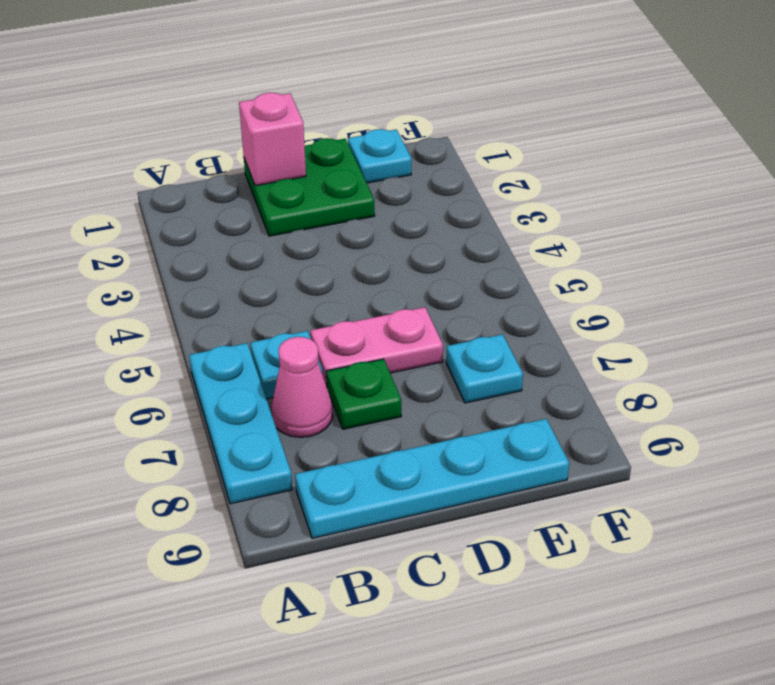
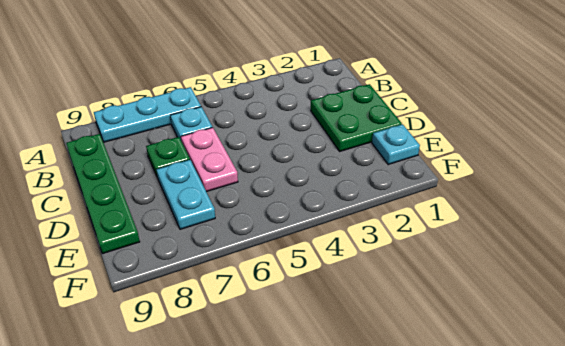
pink cone B7 level 1 -> none
cyan plate B9:E9 level 1 -> green plate B9:E9 level 1
pink brick C1 level 2 -> none
cyan plate E7 level 1 -> cyan plate D7:E7 level 1

